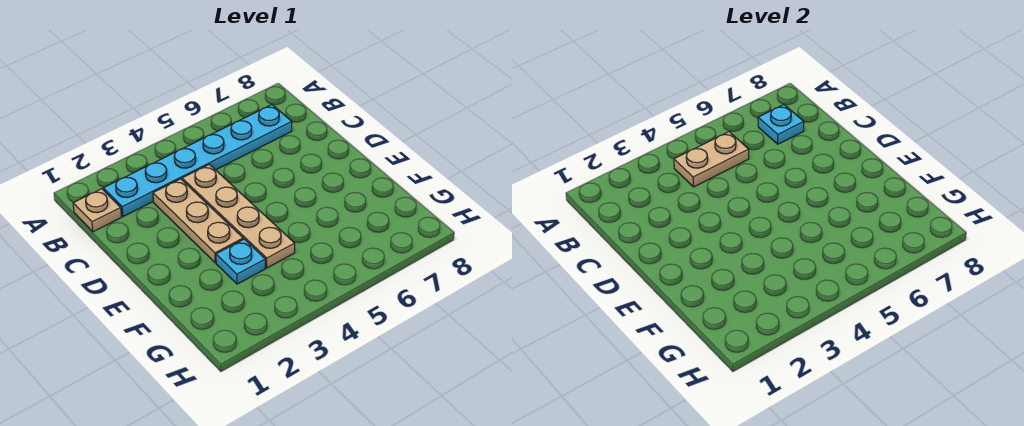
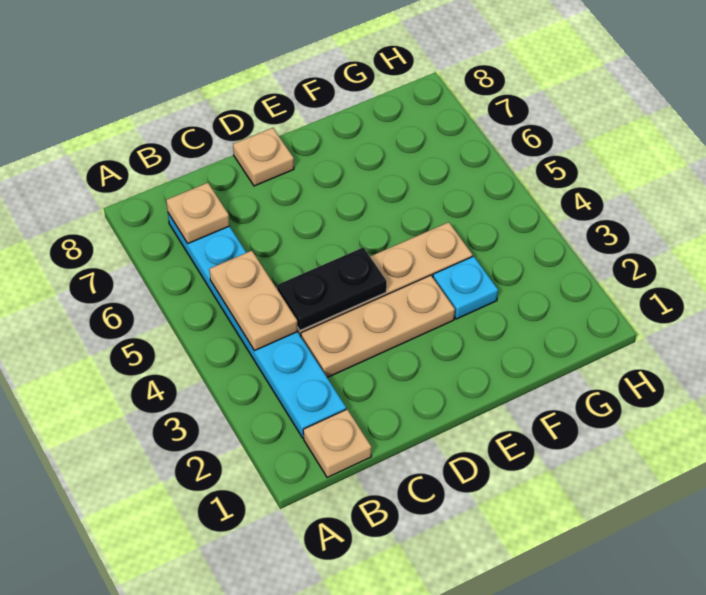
cyan plate B7 level 2 -> tan plate B7 level 2
none -> black plate C4:D4 level 2
none -> tan plate D8 level 1

